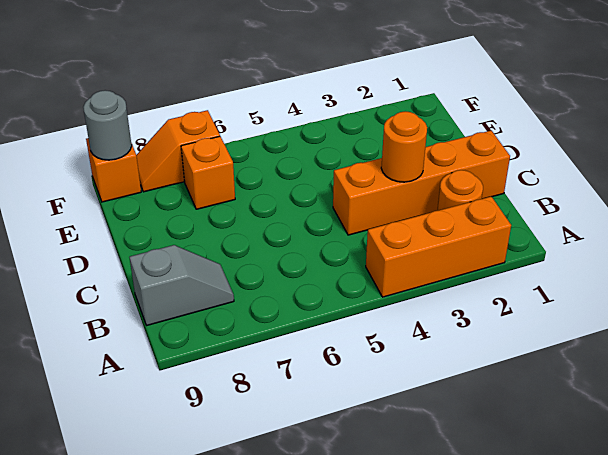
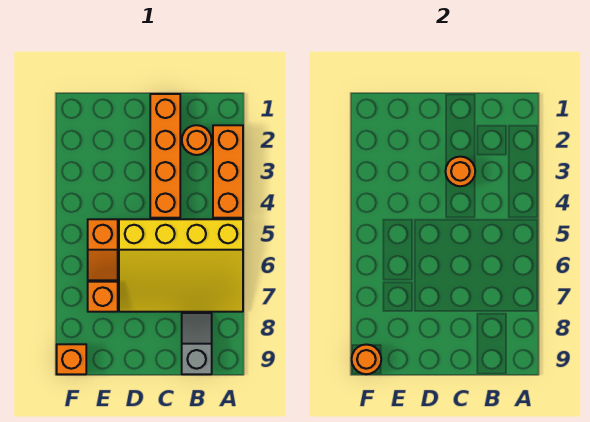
none -> yellow slope A5:D7 level 1 top 5
orange slope F7:F8 level 1 top 7 -> orange slope E5:E6 level 1 top 5
grey round brick F9 level 2 -> orange round brick F9 level 2

